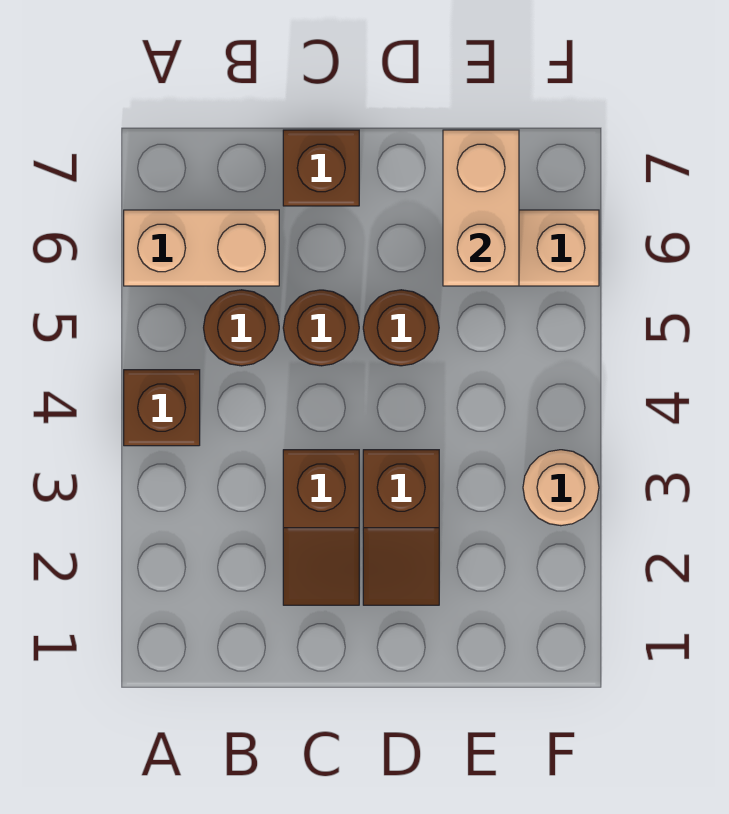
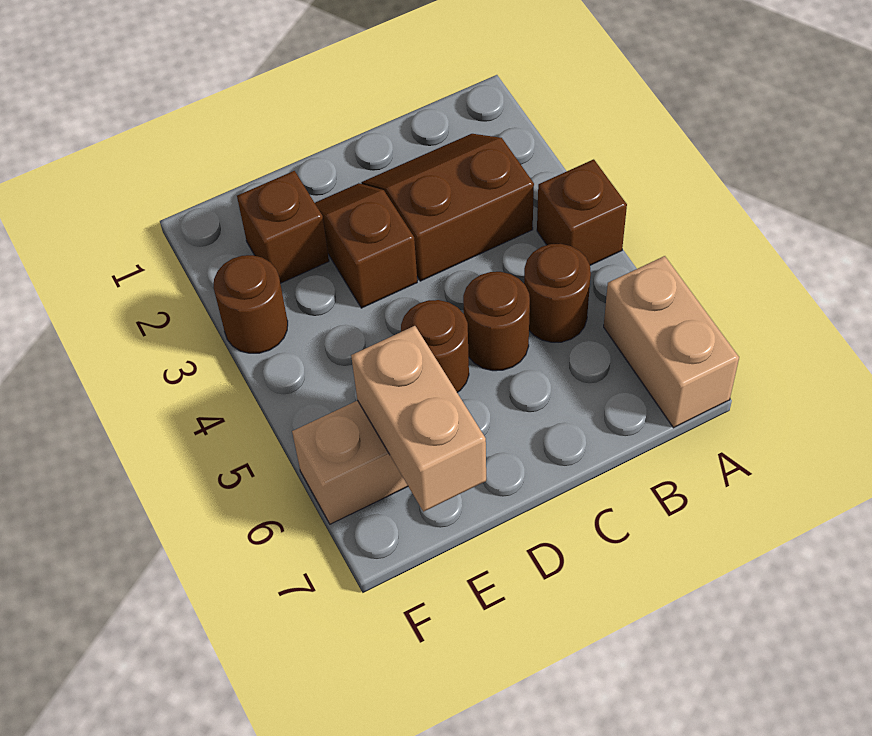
tan brick A6:B6 level 1 -> tan brick A6:A7 level 1
brown slope C2:C3 level 1 top 3 -> brown slope B2:C3 level 1 top 3
brown brick C7 level 1 -> brown brick E2 level 1
tan round brick F3 level 1 -> brown round brick F3 level 1

